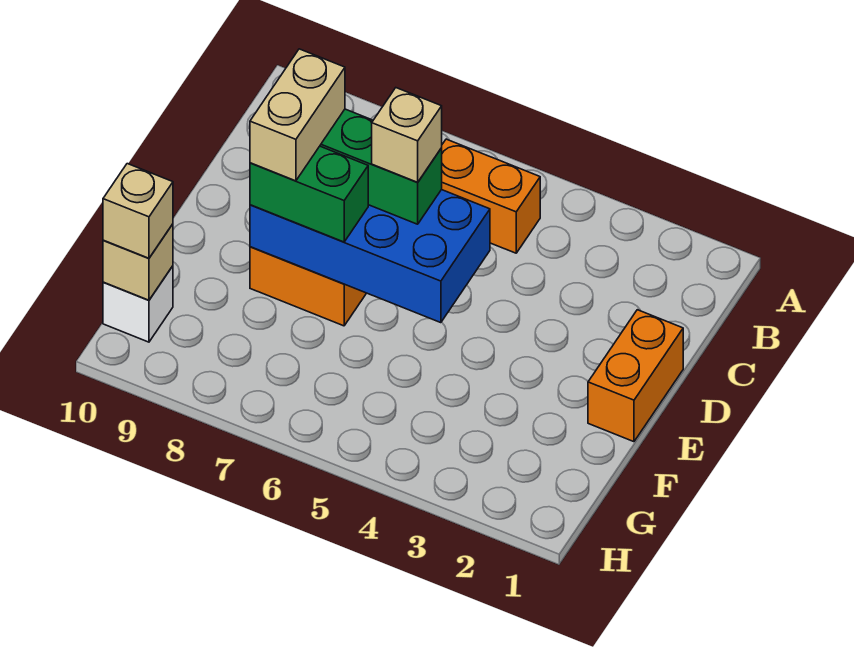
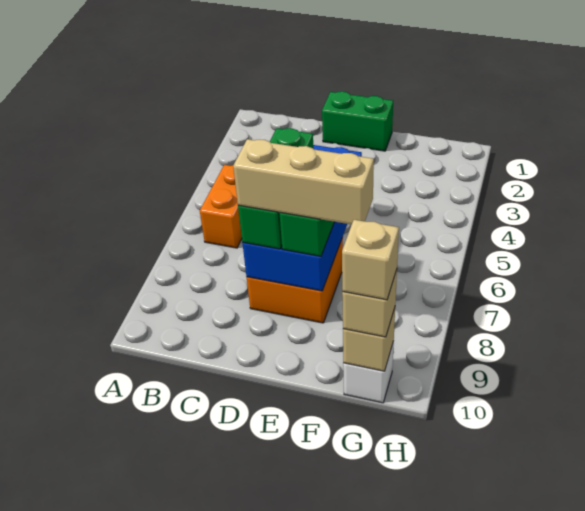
orange brick D1:E1 level 1 -> green brick D1:E1 level 1
tan brick D6 level 4 -> tan brick G10 level 4
tan brick D8:E8 level 4 -> tan brick D8:F8 level 4

